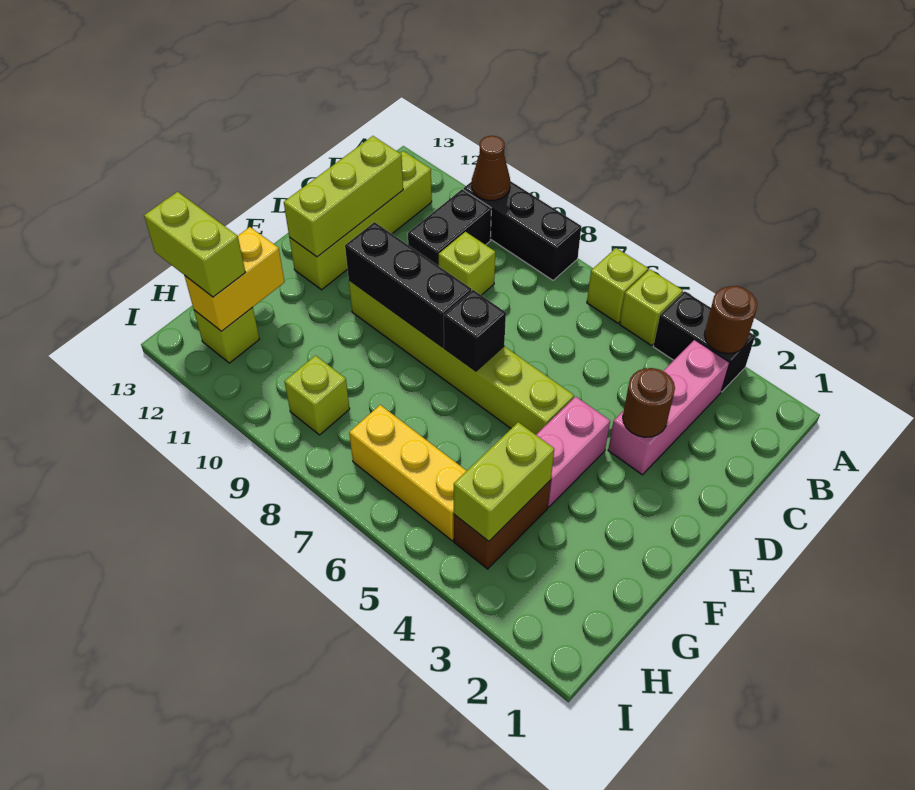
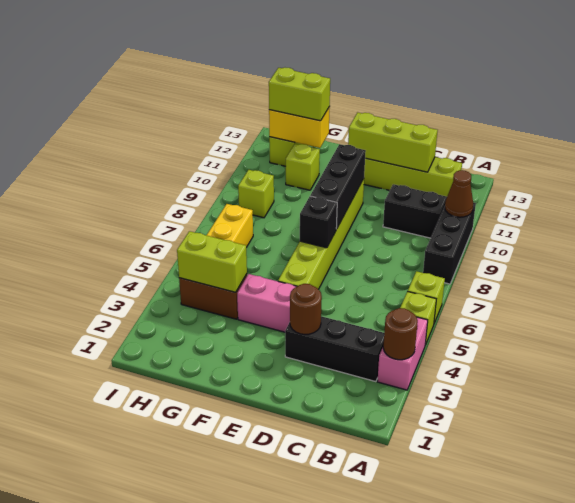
black brick A3:A4 level 1 -> pink brick A3:A4 level 1
pink brick B3:D3 level 1 -> black brick B3:D3 level 1
lime brick C9 level 1 -> lime brick G11 level 1
lime brick H12:H13 level 3 -> lime brick G12:H12 level 3

